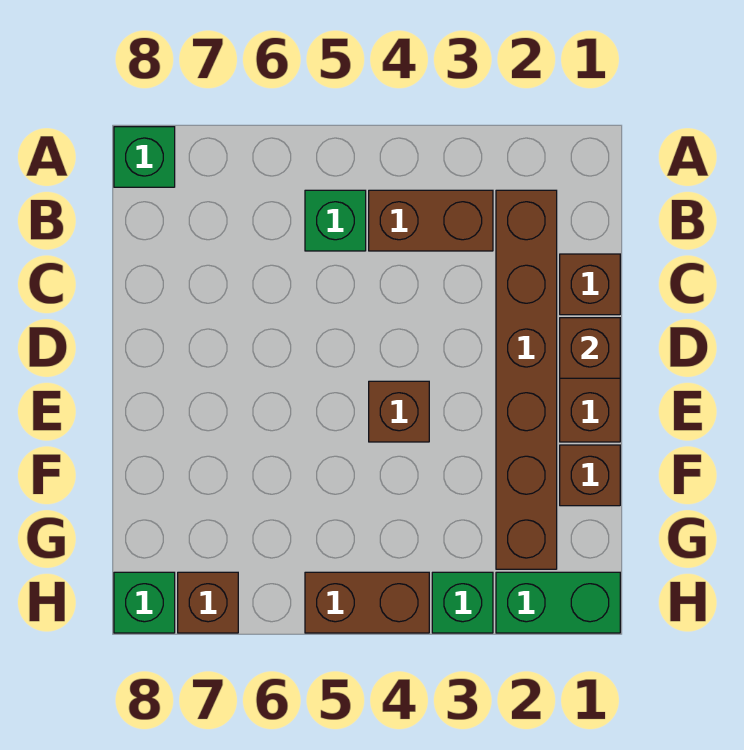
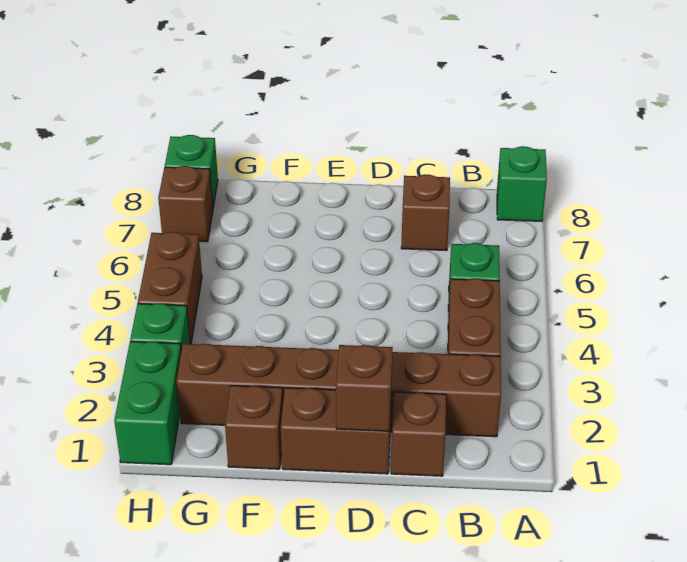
brown brick E4 level 1 -> brown brick C7 level 1

